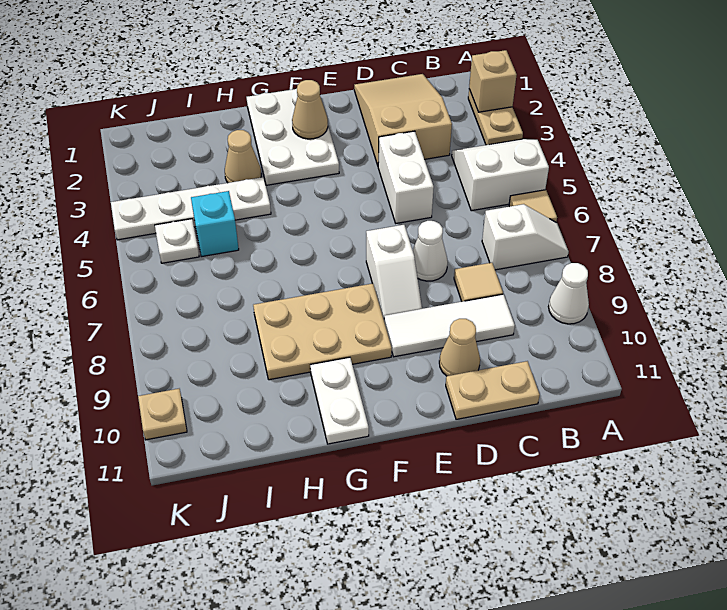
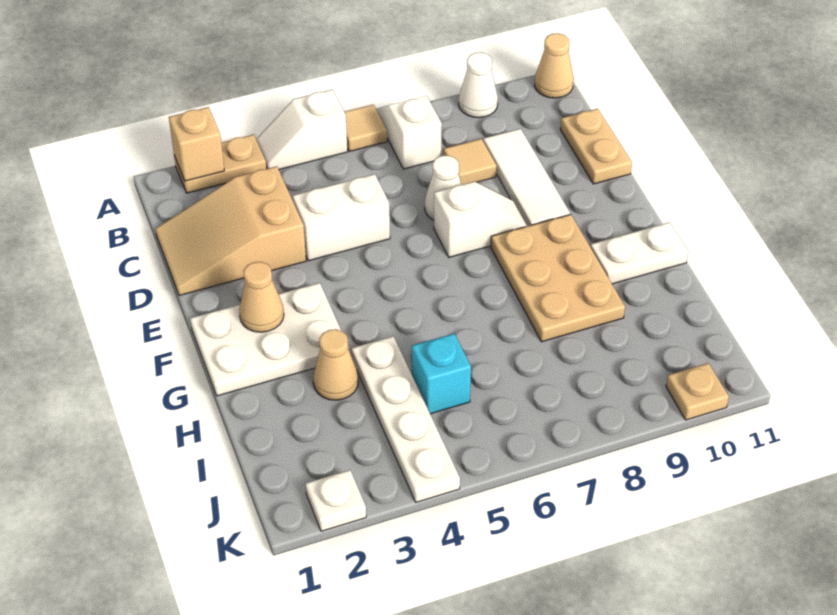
white slope A4:B5 level 1 top 5 -> white slope A4:A5 level 1 top 5
tan cone D10 level 1 -> tan cone A11 level 1
white plate J5 level 1 -> white plate K2 level 1

